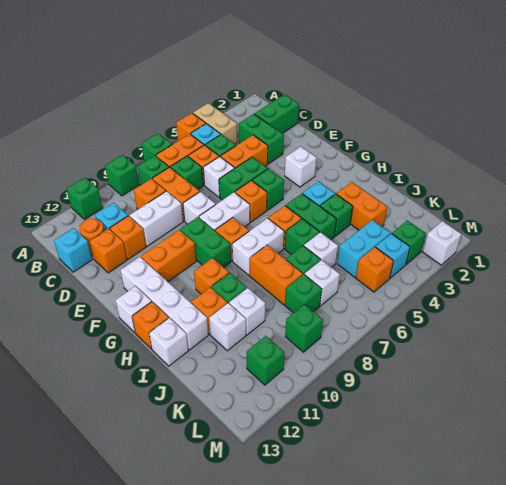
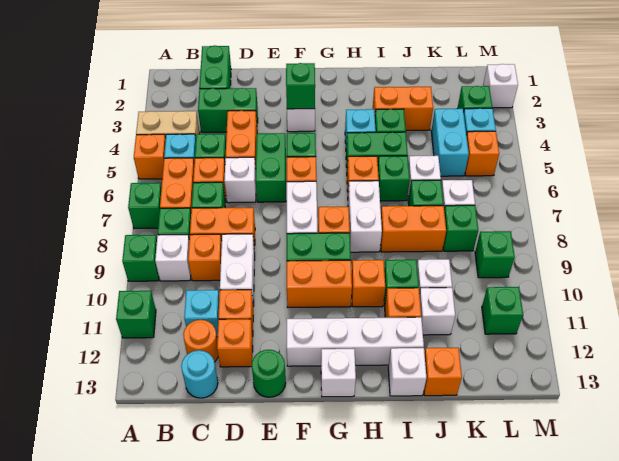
cyan brick C13 level 1 -> cyan round brick C13 level 1
white brick E8 level 1 -> white brick B9 level 1
none -> green round brick E13 level 1
none -> green brick F3 level 2
orange brick F10:F11 level 1 -> orange brick F10:G10 level 1
orange brick H13 level 1 -> orange brick J13 level 1

